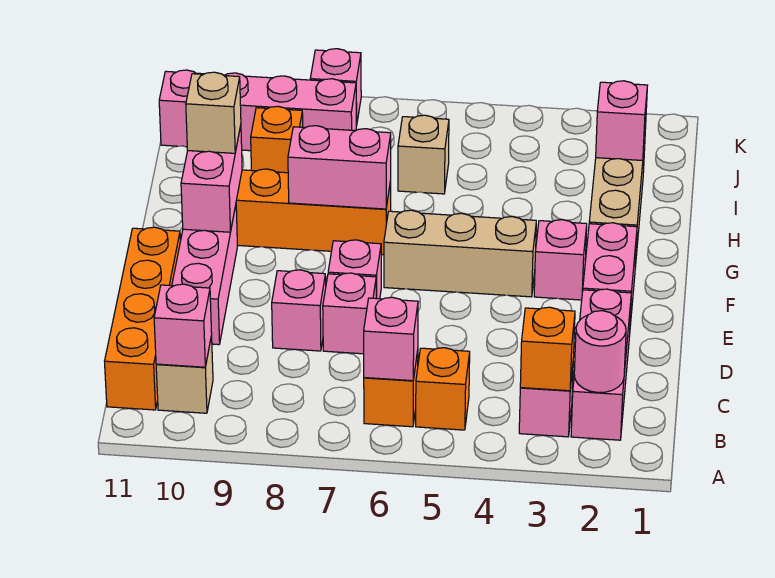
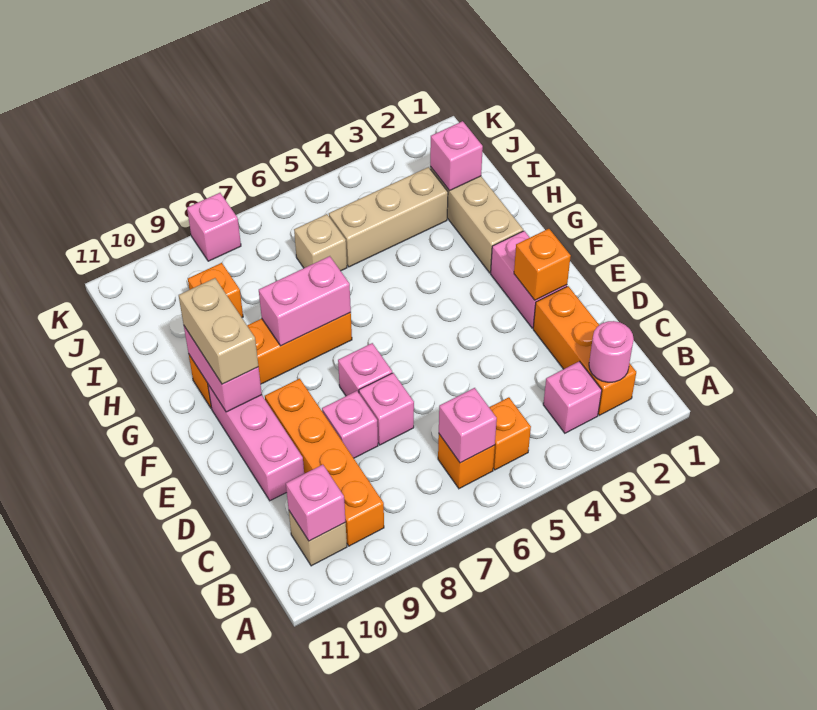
pink brick B2:D2 level 1 -> orange brick B2:D2 level 1
orange brick B3 level 2 -> orange brick E2 level 2
orange brick B11:E11 level 1 -> orange brick B9:E9 level 1
pink brick F3 level 1 -> none
tan brick F4:F6 level 1 -> tan brick I3:I5 level 1
tan brick G10 level 3 -> tan brick F10:G10 level 3
pink brick J8:J11 level 1 -> none

